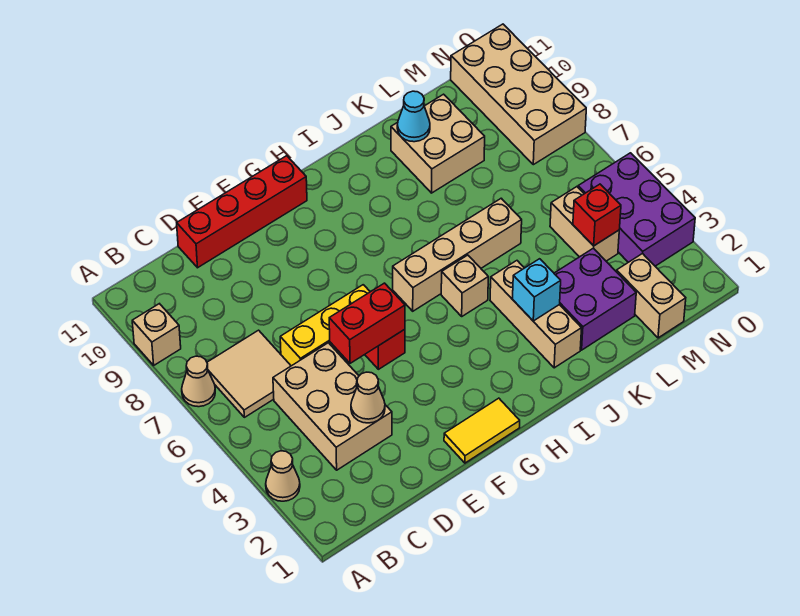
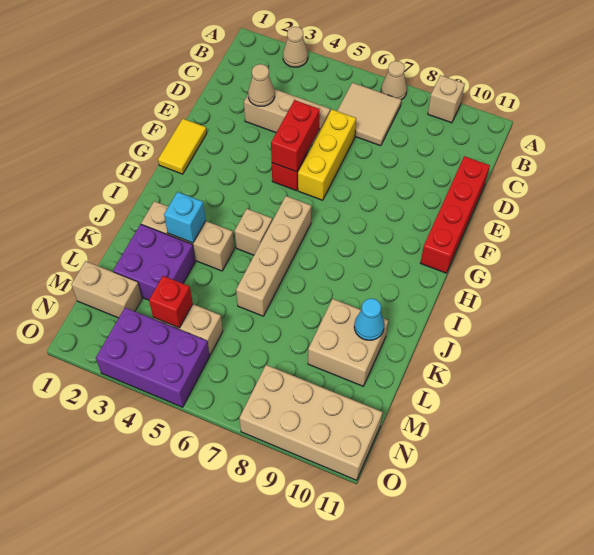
tan brick C3:D5 level 1 -> tan brick D3:D5 level 1

